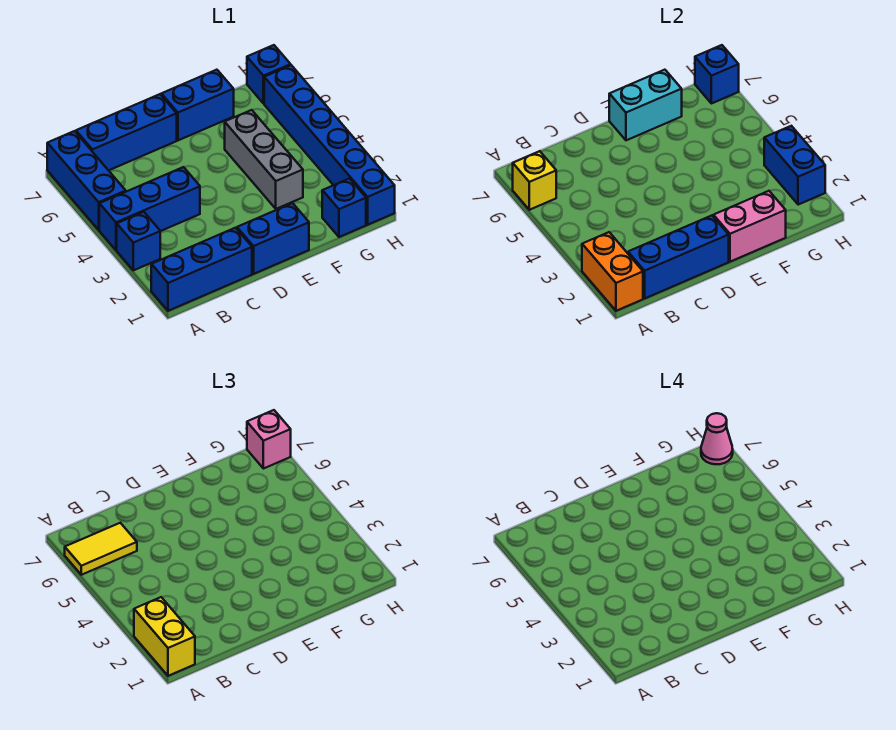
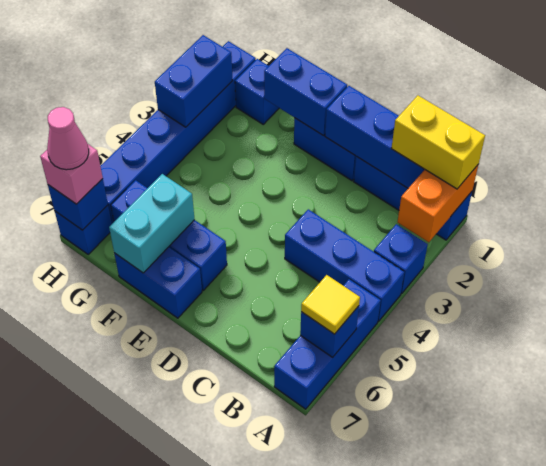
yellow brick A1:A2 level 3 -> yellow brick A1:B1 level 3
yellow brick A6 level 2 -> blue brick A6 level 2
yellow tile A6:B6 level 3 -> yellow tile A6 level 3
blue brick B7:D7 level 1 -> blue brick E6:G6 level 1
pink brick E1:F1 level 2 -> blue brick E1:F1 level 2
cyan brick E7:F7 level 2 -> cyan brick F6:F7 level 2
grey brick F3:F5 level 1 -> none

